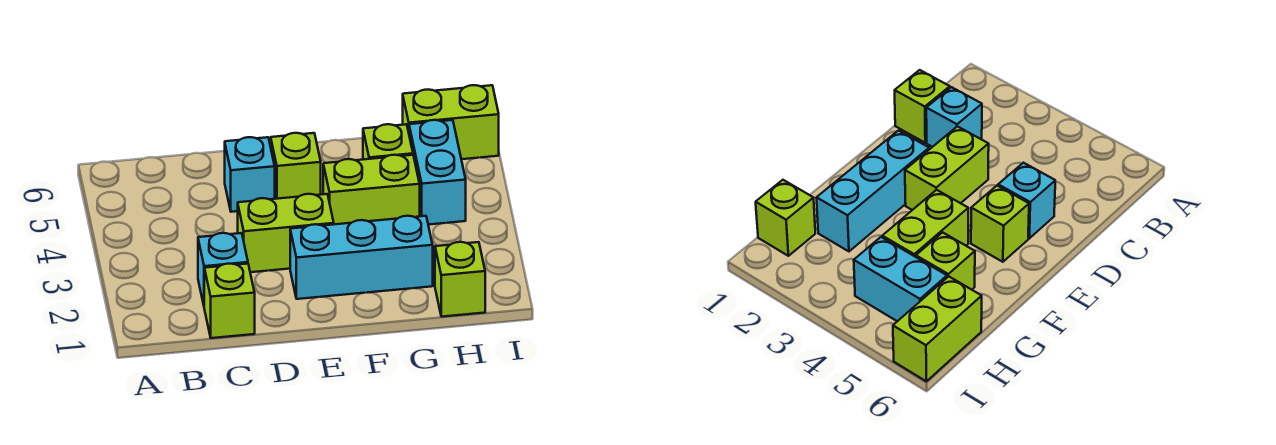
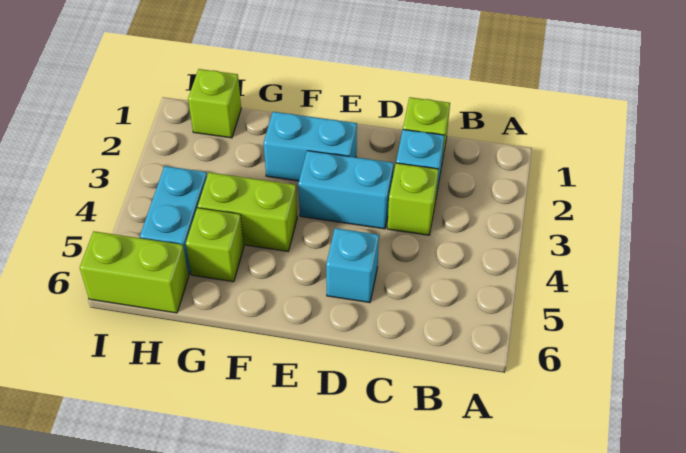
lime brick D3:E3 level 1 -> cyan brick D3:E3 level 1
cyan brick E2:G2 level 1 -> cyan brick E2:F2 level 1
lime brick E5 level 1 -> lime brick C3 level 1

